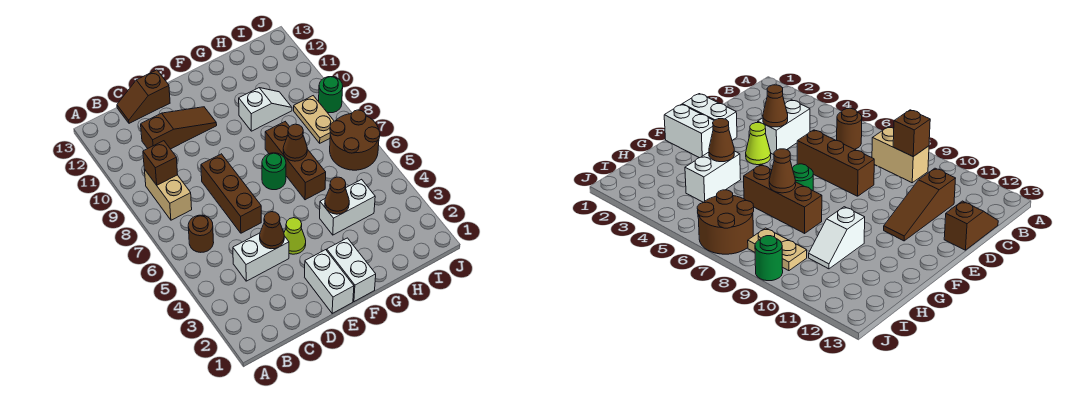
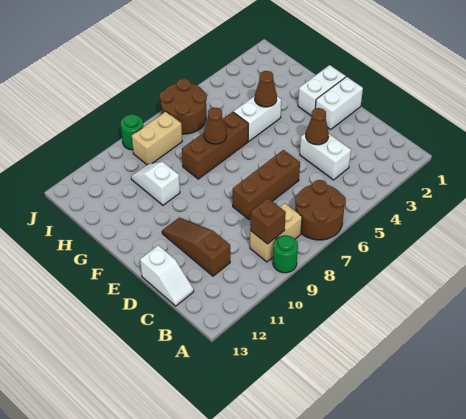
brown round brick B6 level 1 -> brown round brick A6:B7 level 1
brown slope C13:D13 level 1 top D -> white slope C13:D13 level 1 top D
lime cone E4 level 1 -> none
green round brick F7 level 1 -> green round brick A9 level 1
white brick G4:H4 level 1 -> white brick G4:G5 level 1
tan plate I8:I9 level 1 -> tan brick I8:I9 level 1

